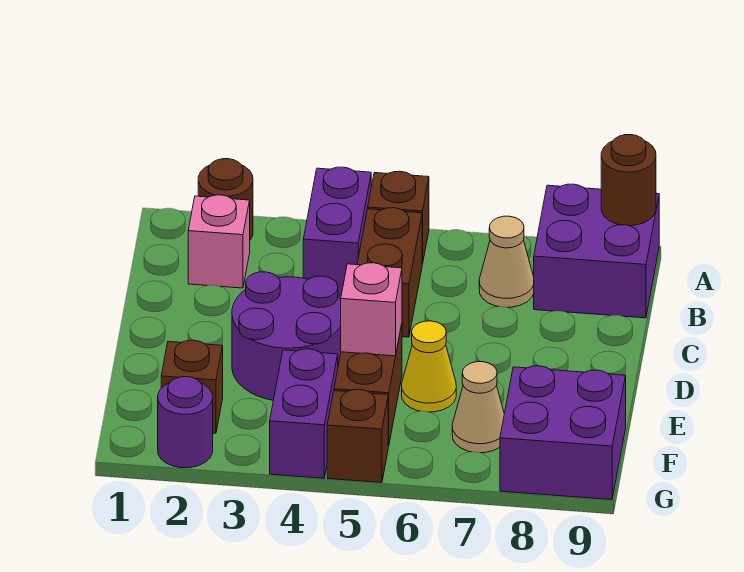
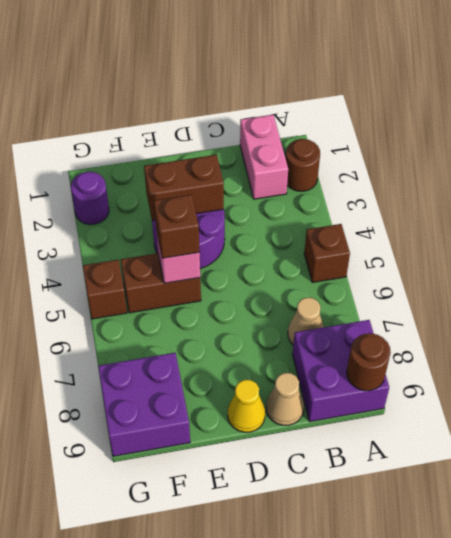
purple brick A4:B4 level 1 -> none
pink brick B2 level 1 -> pink brick B1:B2 level 1
brown brick B5:C5 level 1 -> brown brick D3:E3 level 2
yellow cone E6 level 1 -> yellow cone D9 level 1
brown brick F2 level 1 -> brown brick E5 level 3
purple brick F4:G4 level 1 -> none
tan cone F7 level 1 -> tan cone C9 level 1

